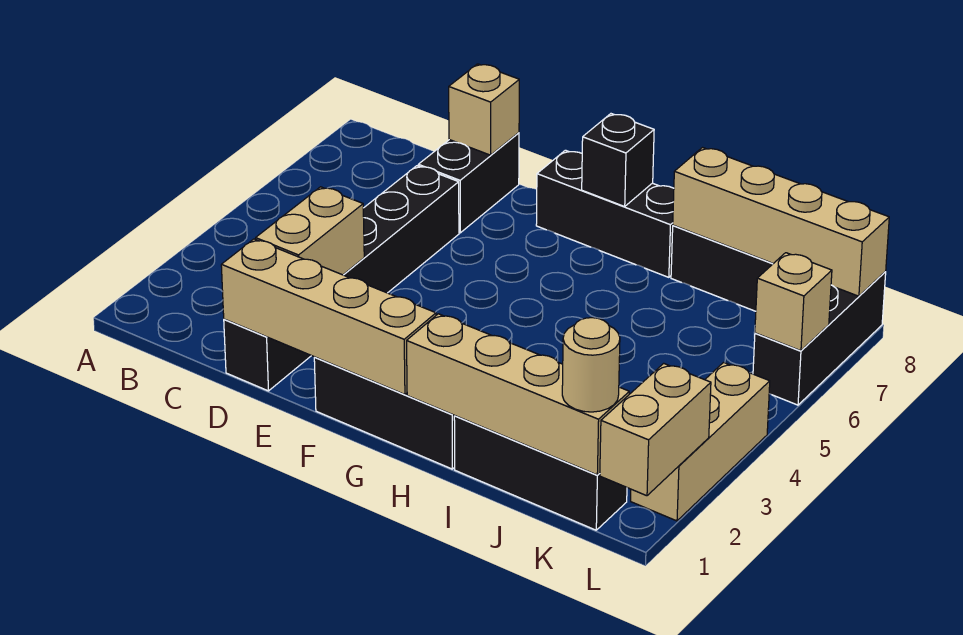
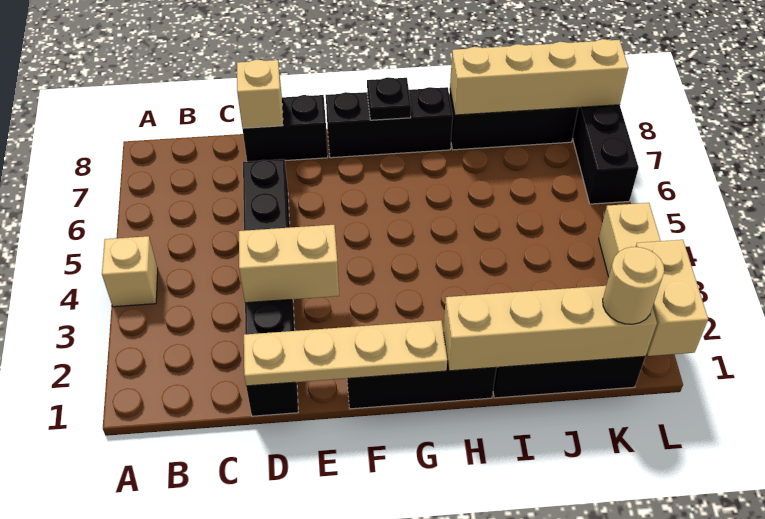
tan brick D1:G1 level 2 -> tan plate D1:G1 level 2
tan brick D2:D3 level 2 -> tan brick D3:E3 level 2
black brick D7:D8 level 1 -> black brick D8:E8 level 1
black brick G8 level 2 -> black plate G8 level 2
tan brick L6 level 2 -> tan brick A4 level 1

